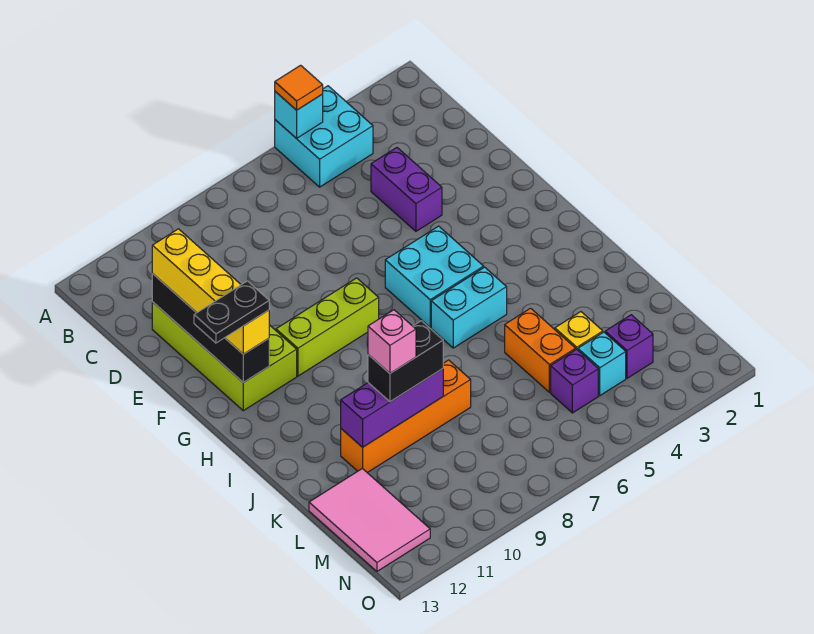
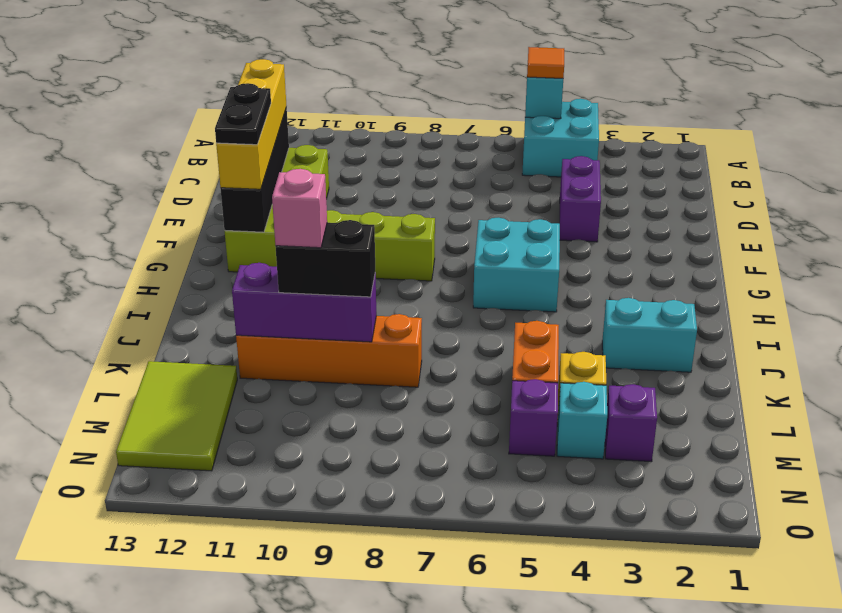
black plate G12:G13 level 4 -> black plate F12:G12 level 4
cyan brick I5:I6 level 1 -> cyan brick J2:J3 level 1
pink tile L12:N13 level 1 -> lime tile L12:N13 level 1

